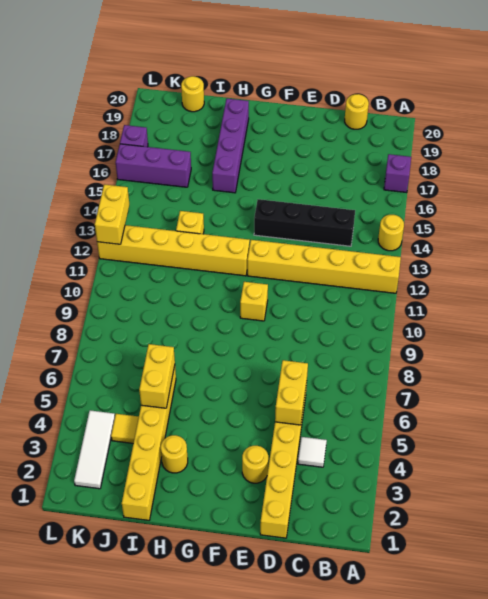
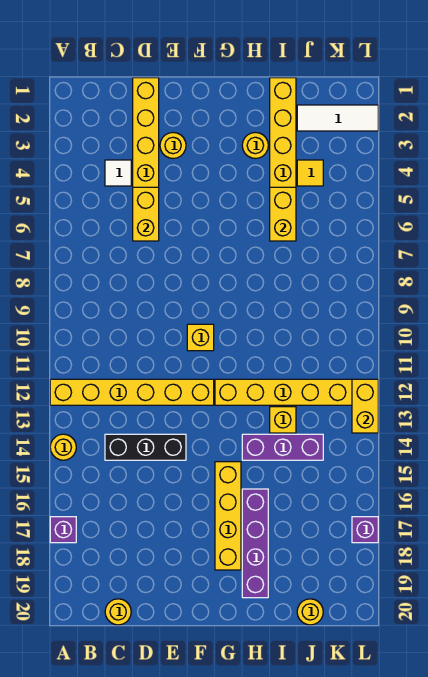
black brick C14:F14 level 1 -> black brick C14:E14 level 1
none -> yellow brick G15:G18 level 1
purple brick J16:L16 level 1 -> purple brick H14:J14 level 1
white tile K2:K4 level 1 -> white tile J2:L2 level 1

